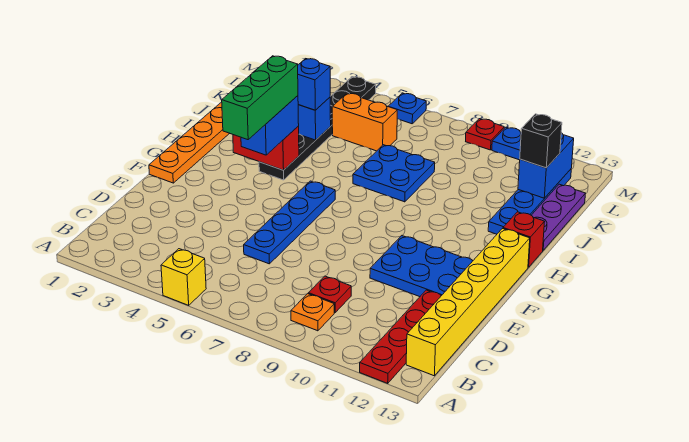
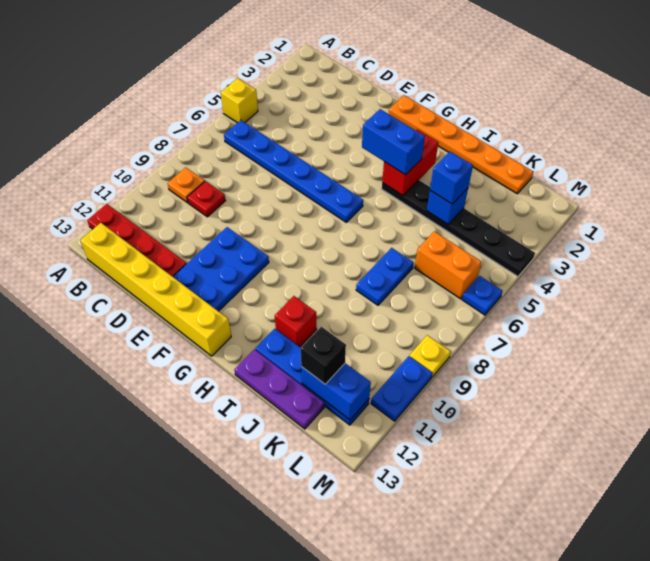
blue plate D6:G6 level 1 -> blue plate B6:G6 level 1
green brick F4:H4 level 4 -> none
red brick H13 level 1 -> red brick I11 level 1
blue plate I7:J8 level 1 -> blue plate J7:J8 level 1
orange brick K5:K6 level 1 -> orange brick K6:L6 level 1
red plate M9 level 1 -> yellow plate M9 level 1

